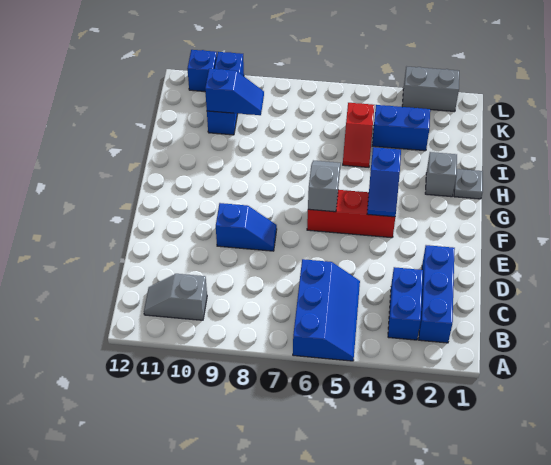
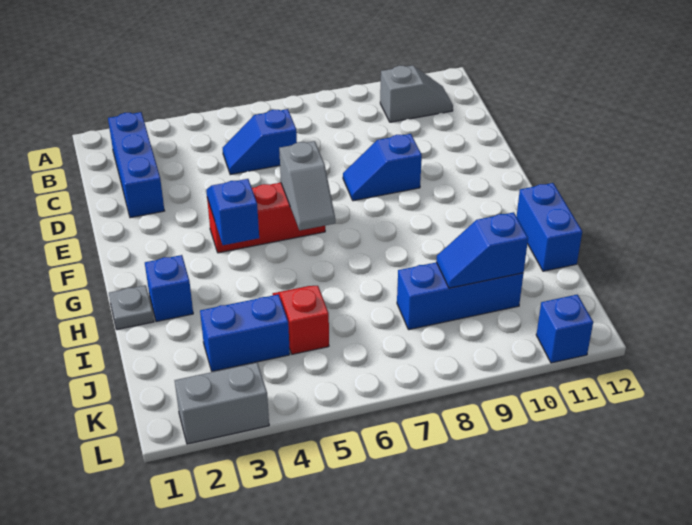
blue slope A5:C6 level 1 top 6 -> blue slope C5:C6 level 1 top 6
blue brick B3:C3 level 1 -> blue brick H12:I12 level 1
grey brick H2 level 1 -> blue brick H2 level 1
blue brick J10:L10 level 1 -> blue brick J8:J10 level 1

